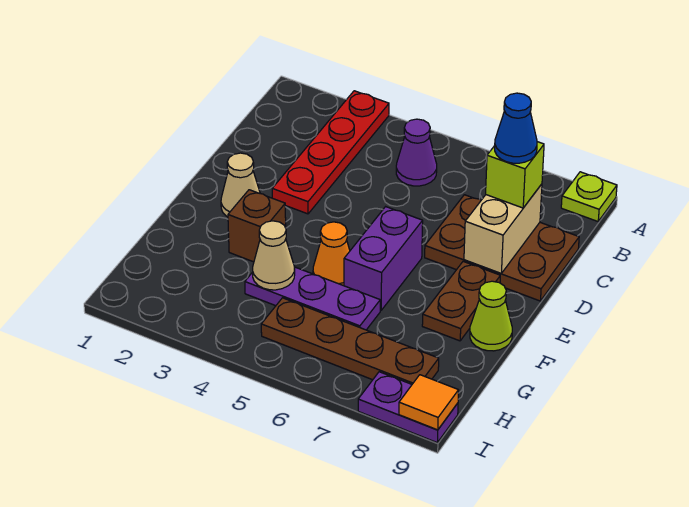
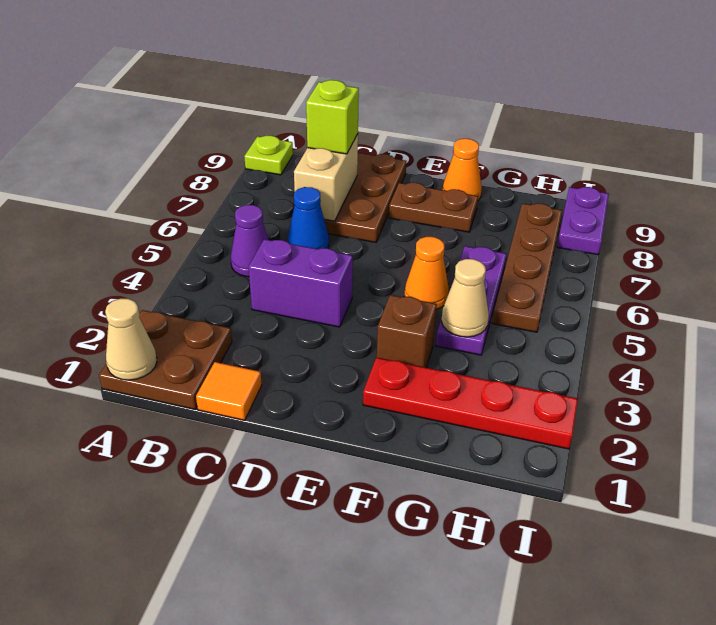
none -> brown plate A1:B2 level 1
red plate A3:D3 level 1 -> red plate F2:I2 level 1
tan brick C8:D8 level 2 -> tan brick C7:C8 level 2
blue cone C8 level 4 -> blue cone C6 level 1
tan cone E2 level 1 -> tan cone A1 level 2
purple brick E6:F6 level 1 -> purple brick C4:D4 level 1
lime cone F9 level 1 -> orange cone F9 level 1
orange tile I9 level 2 -> orange tile C1 level 1

